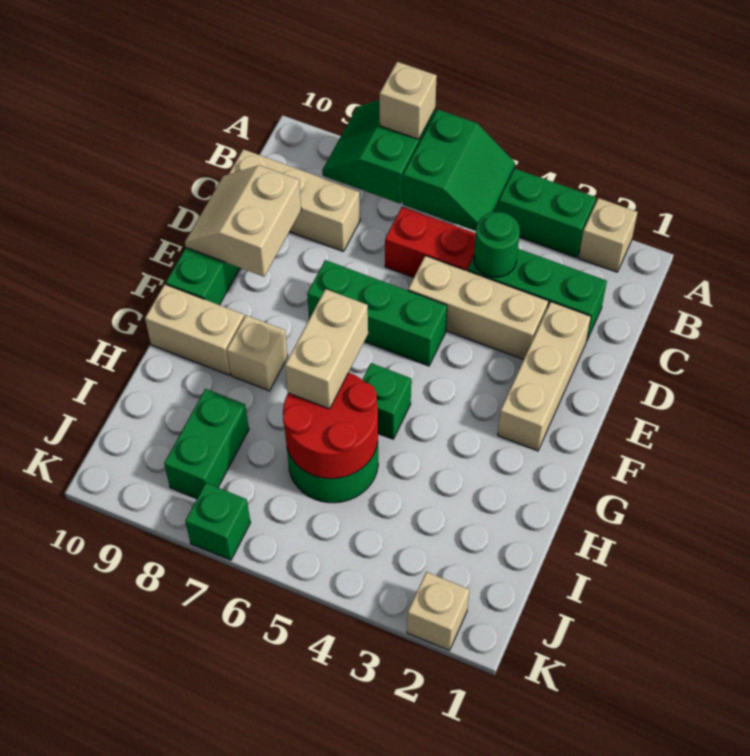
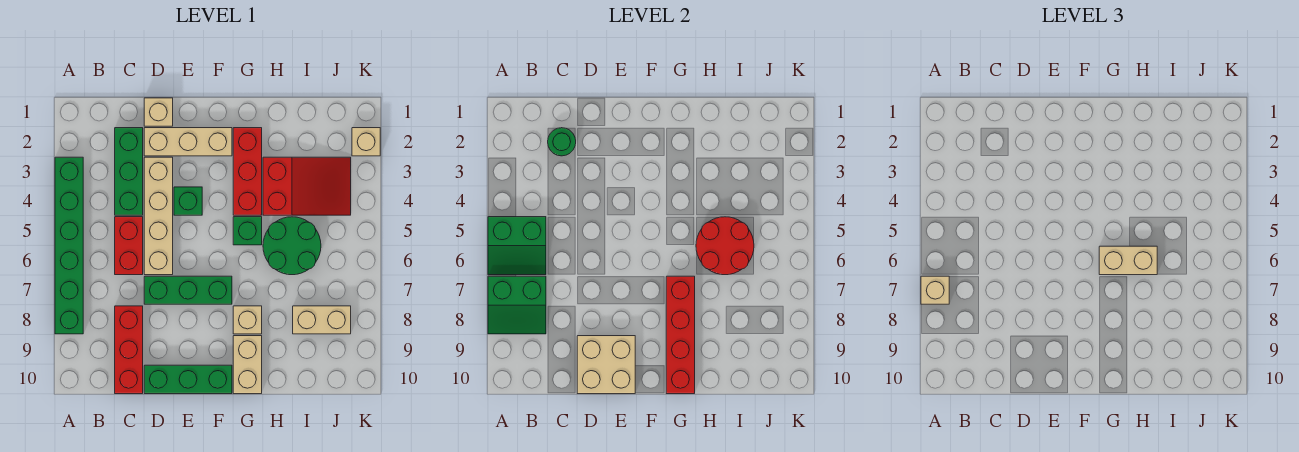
tan brick A2 level 1 -> tan brick D1 level 1
green slope A5:B6 level 2 top 6 -> green slope A5:B6 level 2 top 5
green round brick C4 level 2 -> green round brick C2 level 2
tan brick C8:C10 level 1 -> red brick C8:C10 level 1
tan brick D3:D5 level 1 -> tan brick D3:D6 level 1
tan slope D9:E10 level 2 top 9 -> tan brick D9:E10 level 2
green brick E5:E7 level 1 -> green brick D7:F7 level 1
none -> red brick G2:G4 level 1
none -> red brick G7:G10 level 2
none -> red slope H3:J4 level 1 top H
green brick I8:J8 level 1 -> tan brick I8:J8 level 1
green brick K7 level 1 -> green brick E4 level 1

